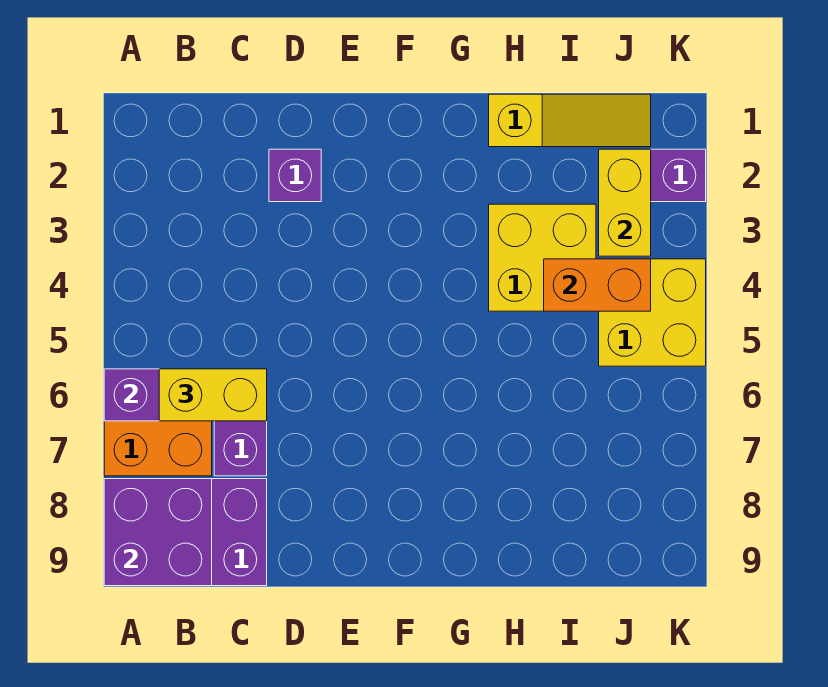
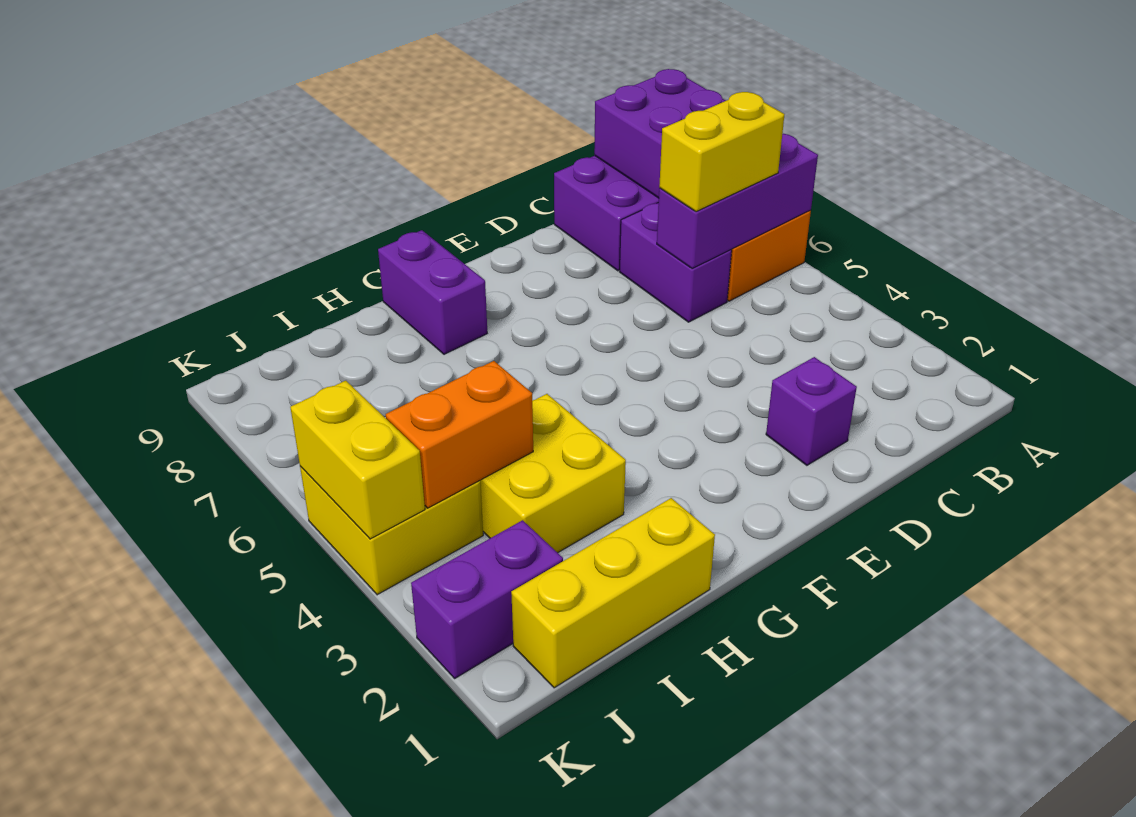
none -> purple brick G8:G9 level 1
yellow slope H1:J1 level 1 top H -> yellow brick H1:J1 level 1
yellow brick J2:J3 level 2 -> yellow brick K4:K5 level 2

